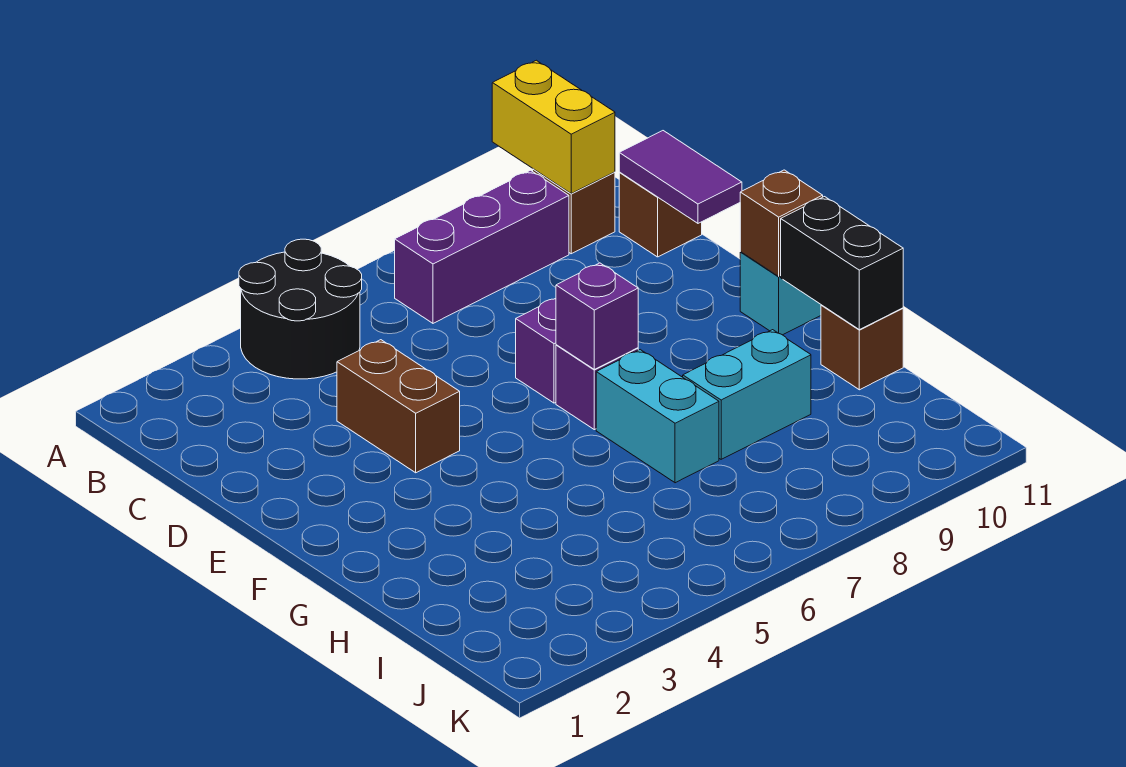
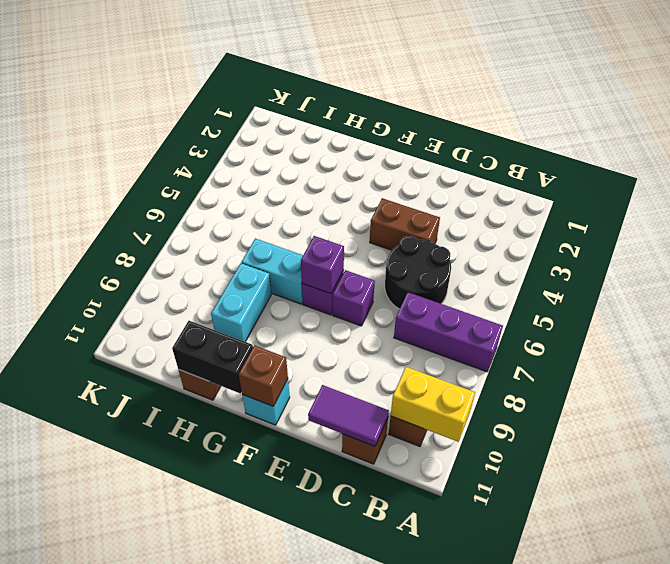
black round brick A4:B5 level 1 -> black round brick C5:D6 level 1
purple brick B7:B9 level 1 -> purple brick A7:C7 level 1

